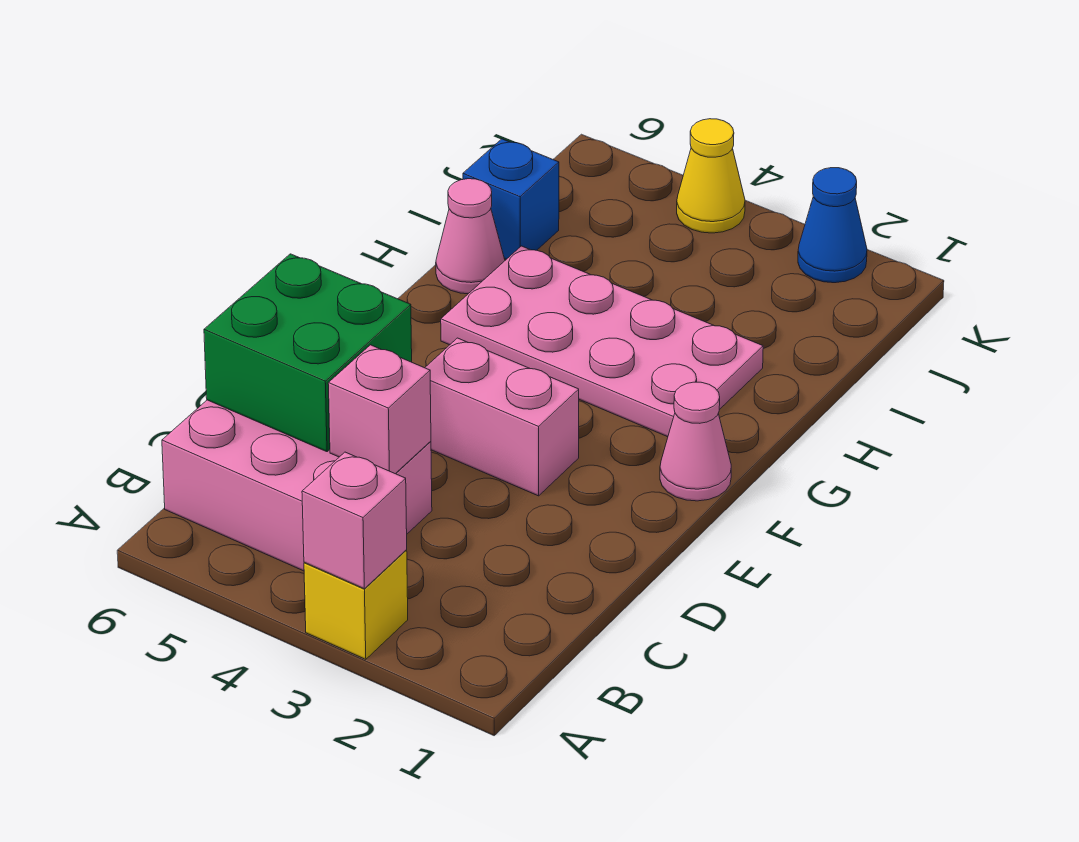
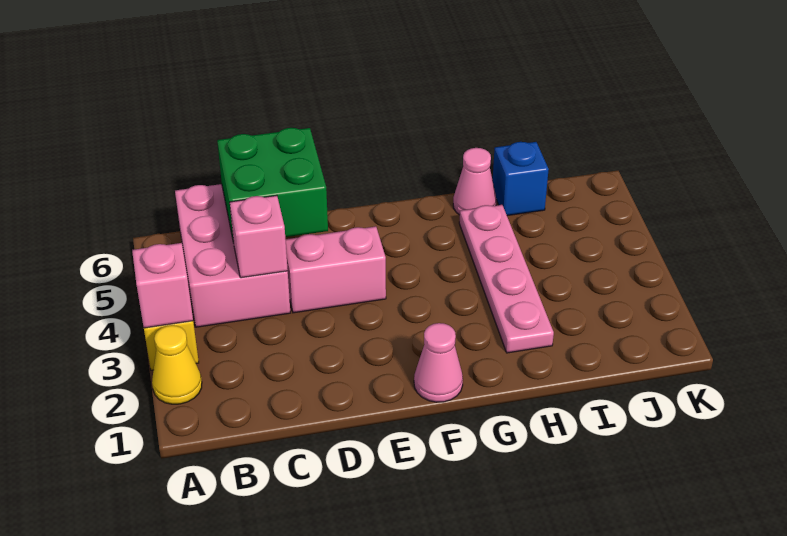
pink brick E3:E4 level 1 -> pink brick D4:E4 level 1
pink plate G2:H5 level 1 -> pink plate H2:H5 level 1
blue cone K2 level 1 -> none
yellow cone K4 level 1 -> yellow cone A2 level 1

